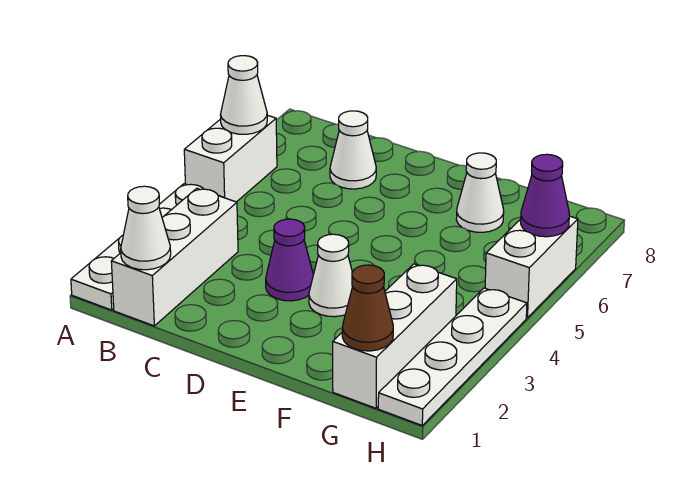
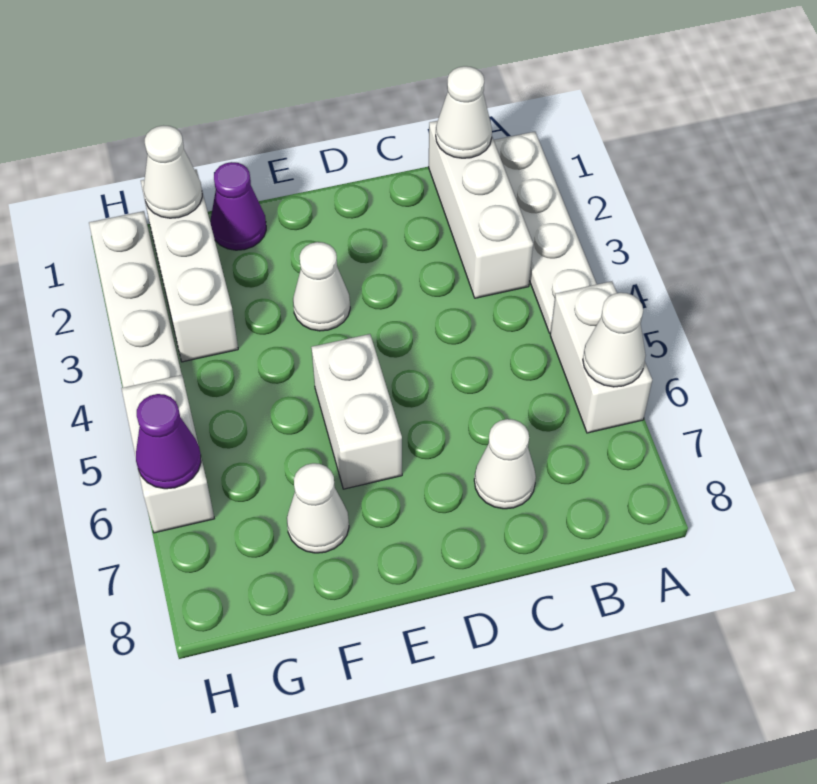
purple cone D3 level 1 -> purple cone F1 level 1
none -> white brick E5:E6 level 1
brown cone G1 level 2 -> white cone G1 level 2

